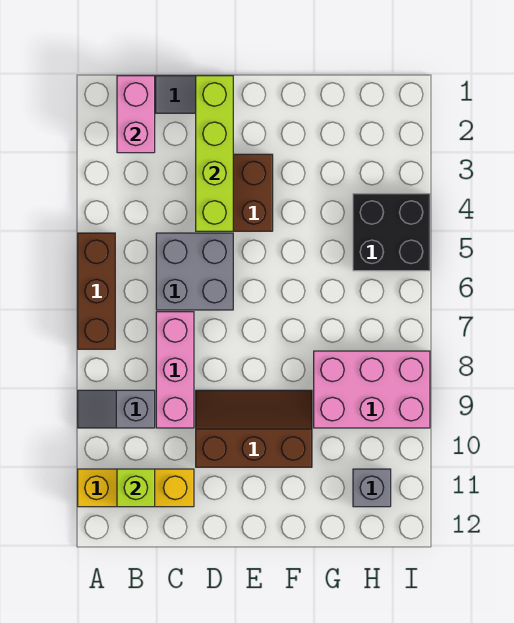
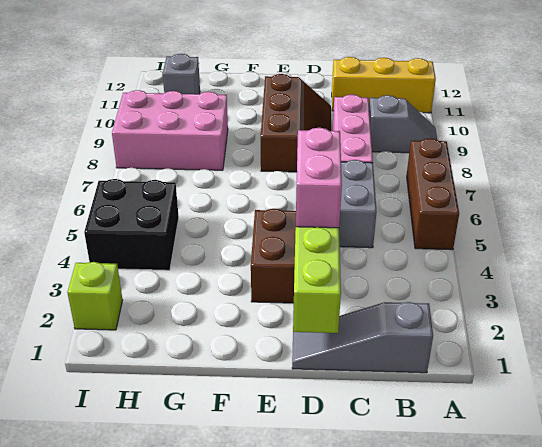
pink brick B1:B2 level 2 -> pink brick D3:D4 level 3
lime brick B11 level 2 -> lime brick I2 level 1
brown slope D9:F10 level 1 top 10 -> brown slope D8:E10 level 1 top E

